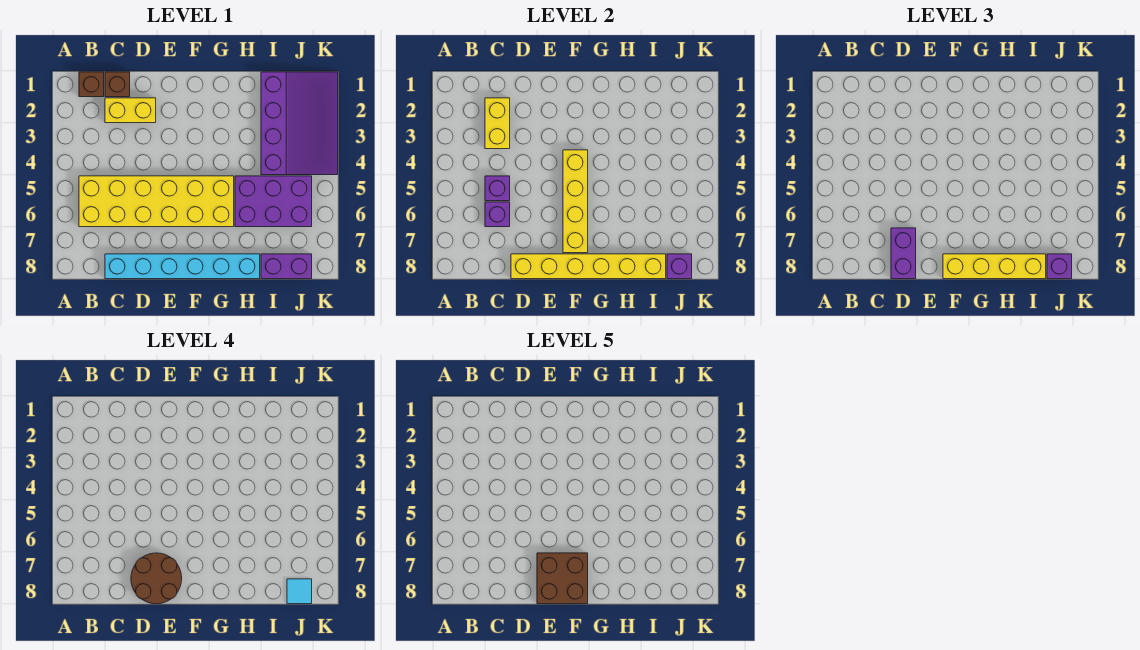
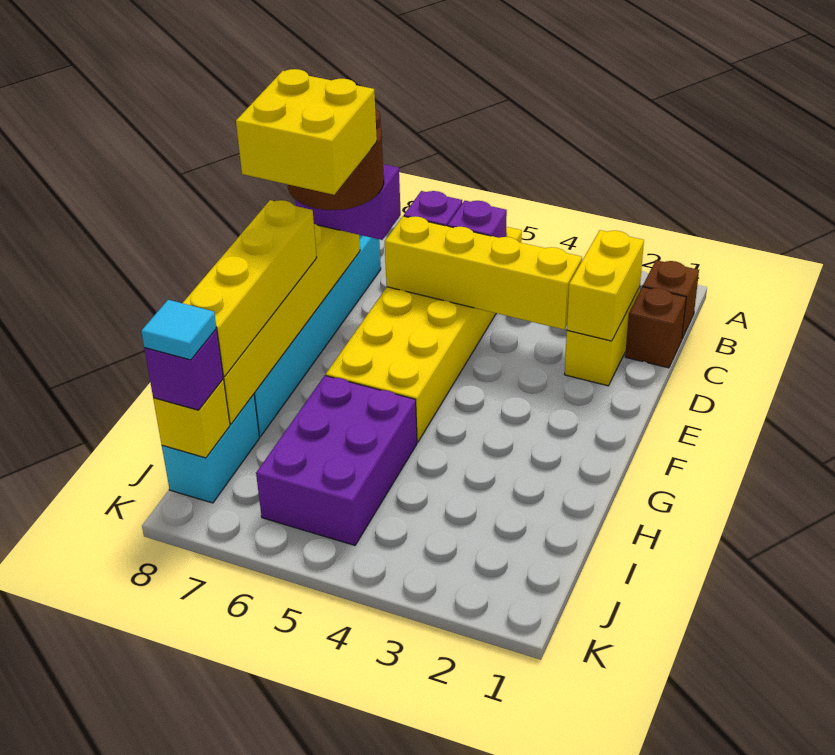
yellow brick C2:C3 level 2 -> yellow brick C2:D2 level 2
brown brick E7:F8 level 5 -> yellow brick E7:F8 level 5
yellow brick F4:F7 level 2 -> yellow brick D3:D6 level 2
purple slope I1:K4 level 1 top I -> none
purple brick I8:J8 level 1 -> cyan brick I8:J8 level 1
purple brick J8 level 2 -> yellow brick J8 level 2

